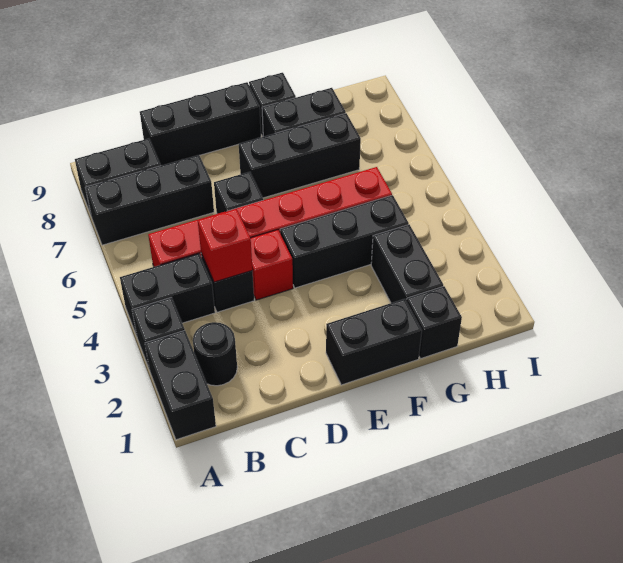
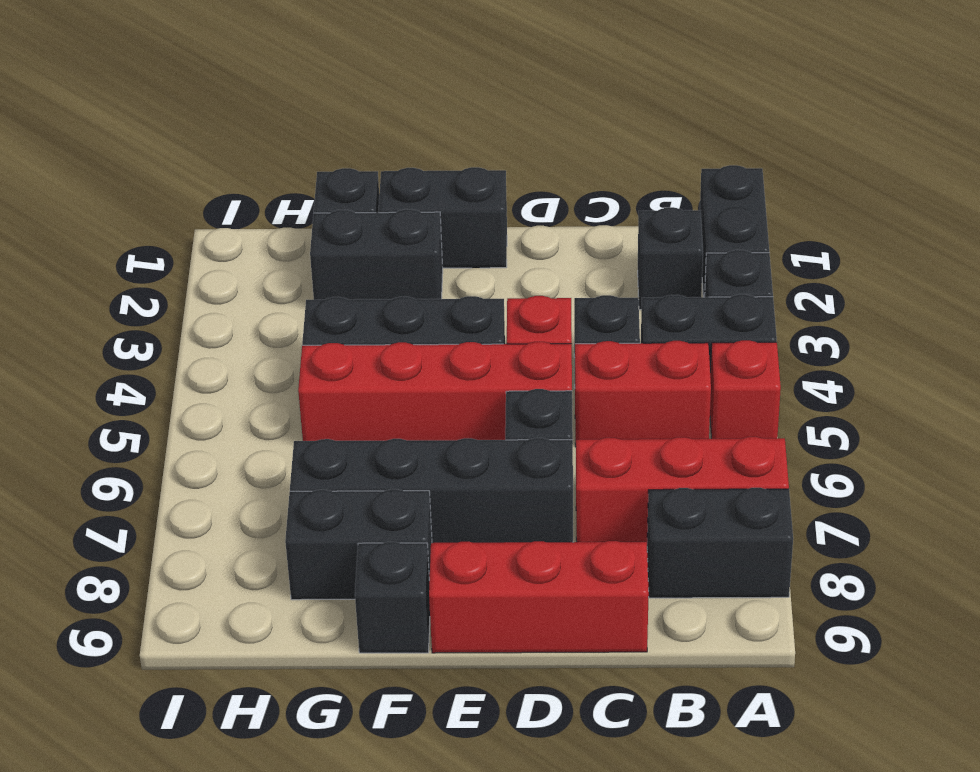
black brick A7:C7 level 1 -> red brick A7:C7 level 1
black round brick B2 level 1 -> black brick B2 level 1
red brick C4 level 2 -> red brick A5 level 1
black brick C9:E9 level 1 -> red brick C9:E9 level 1
black brick E7:G7 level 1 -> black brick D7:G7 level 1
black brick G2:G3 level 1 -> black brick F2:G2 level 1

